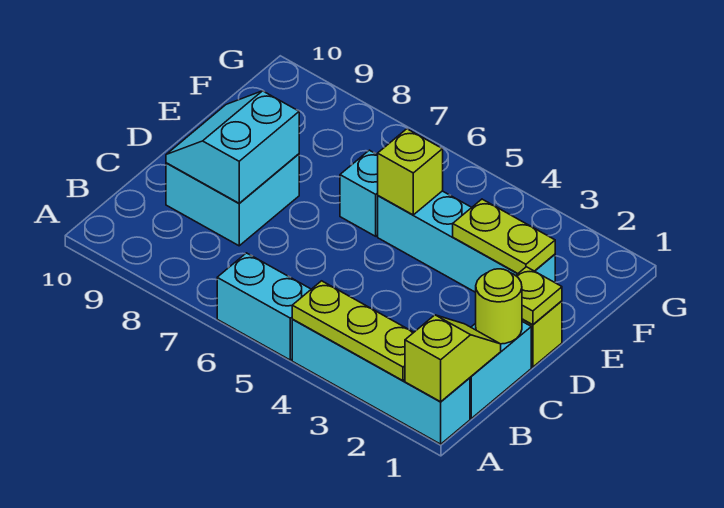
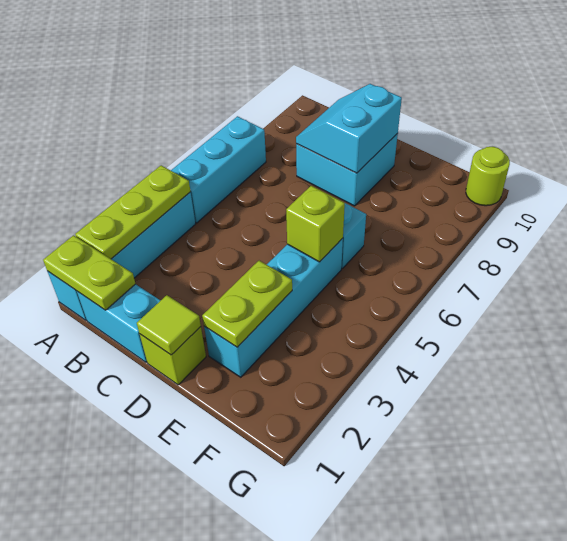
lime slope A1:B1 level 2 top A -> lime plate A1:B1 level 2
cyan brick A5:A6 level 1 -> cyan brick A5:A7 level 1
lime round brick C1 level 2 -> lime round brick G10 level 1
cyan slope C8:D9 level 2 top 8 -> cyan slope C8:D9 level 2 top D
lime plate D1 level 2 -> lime tile D1 level 2

